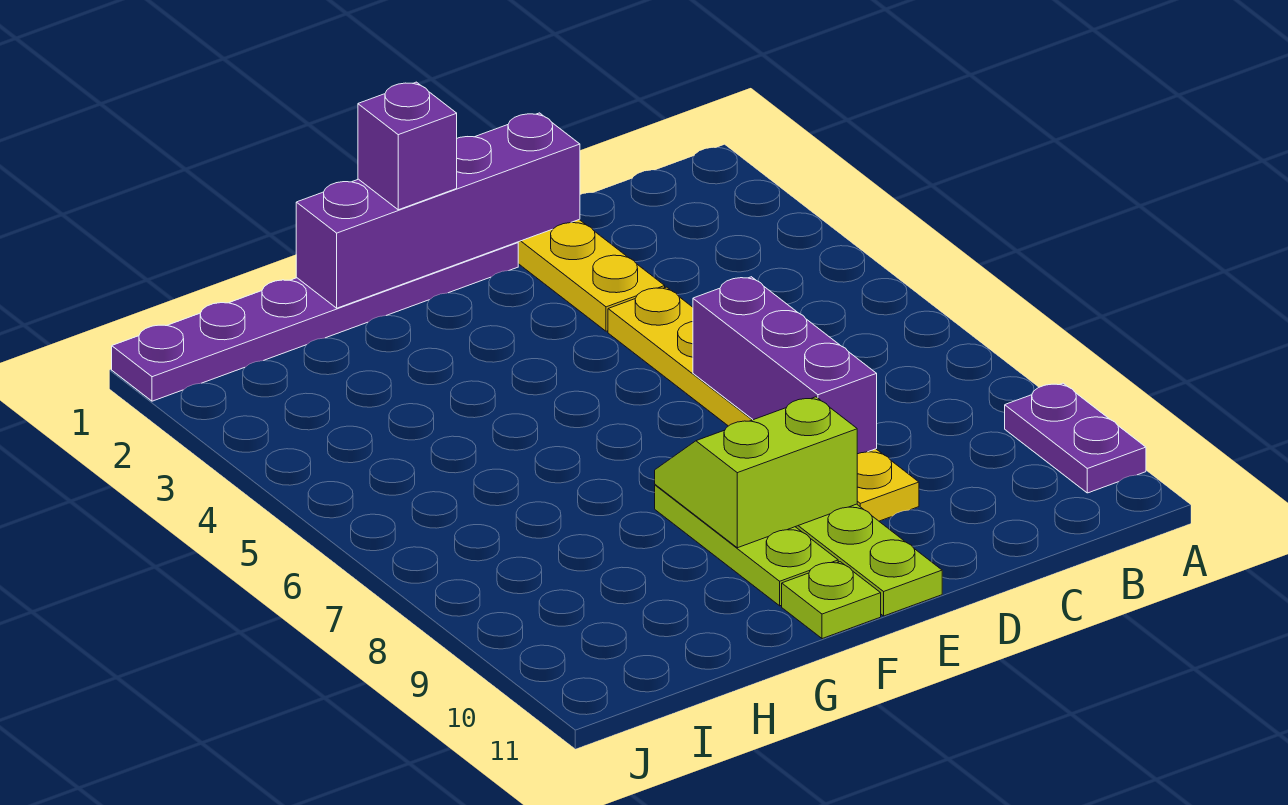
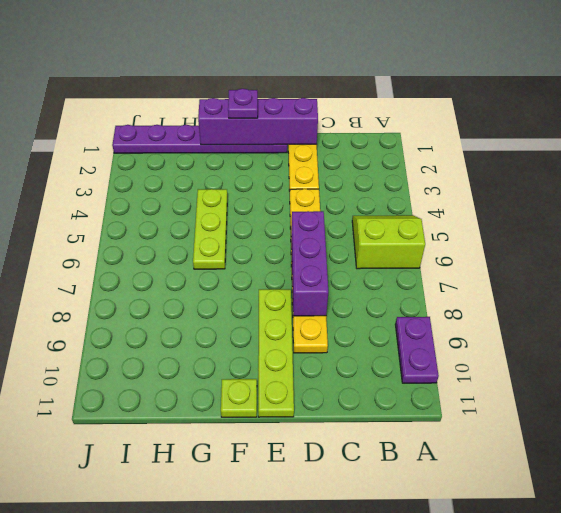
lime slope E8:F9 level 2 top 9 -> lime slope A5:B6 level 1 top 6
purple brick F1 level 3 -> purple plate F1 level 3
lime plate F8:F10 level 1 -> lime plate G4:G6 level 1

